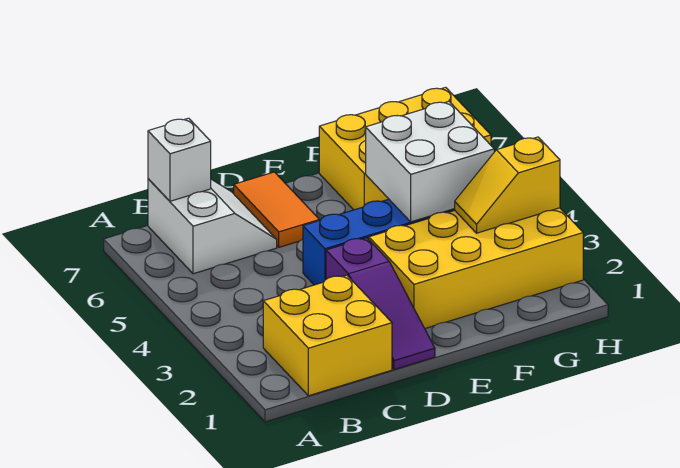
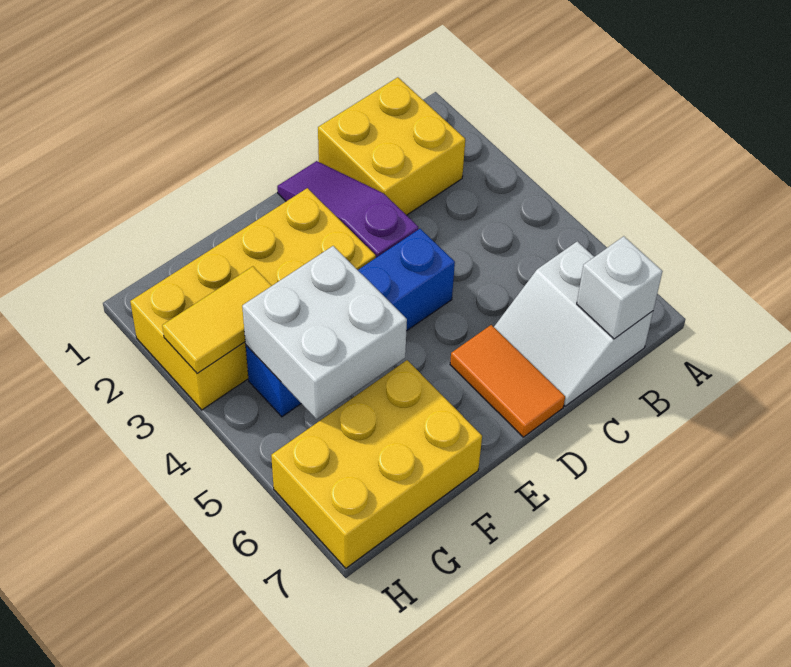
yellow slope G3:H3 level 2 top H -> yellow tile G3:H3 level 2

